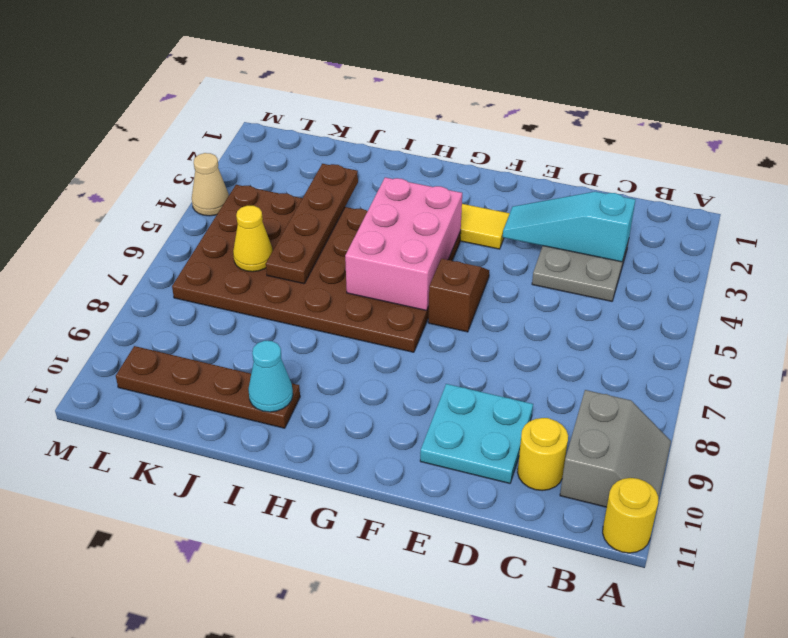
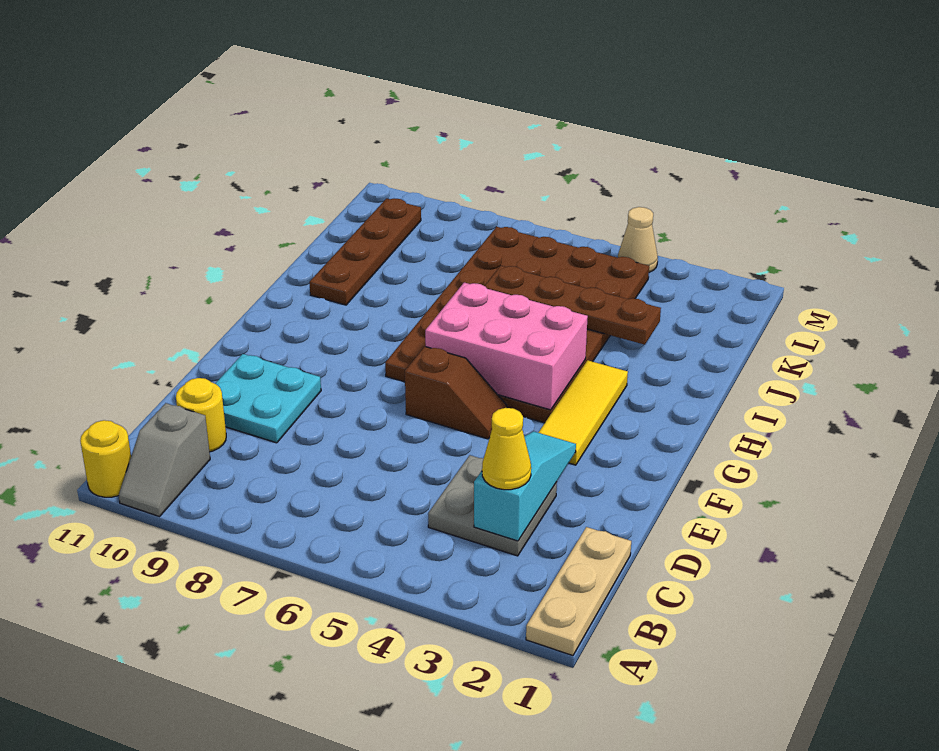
none -> tan plate A1:C1 level 1
grey slope A9:B10 level 1 top B -> grey slope A10:B10 level 1 top B
cyan cone I10 level 2 -> none
yellow cone K6 level 2 -> yellow cone C3 level 3

